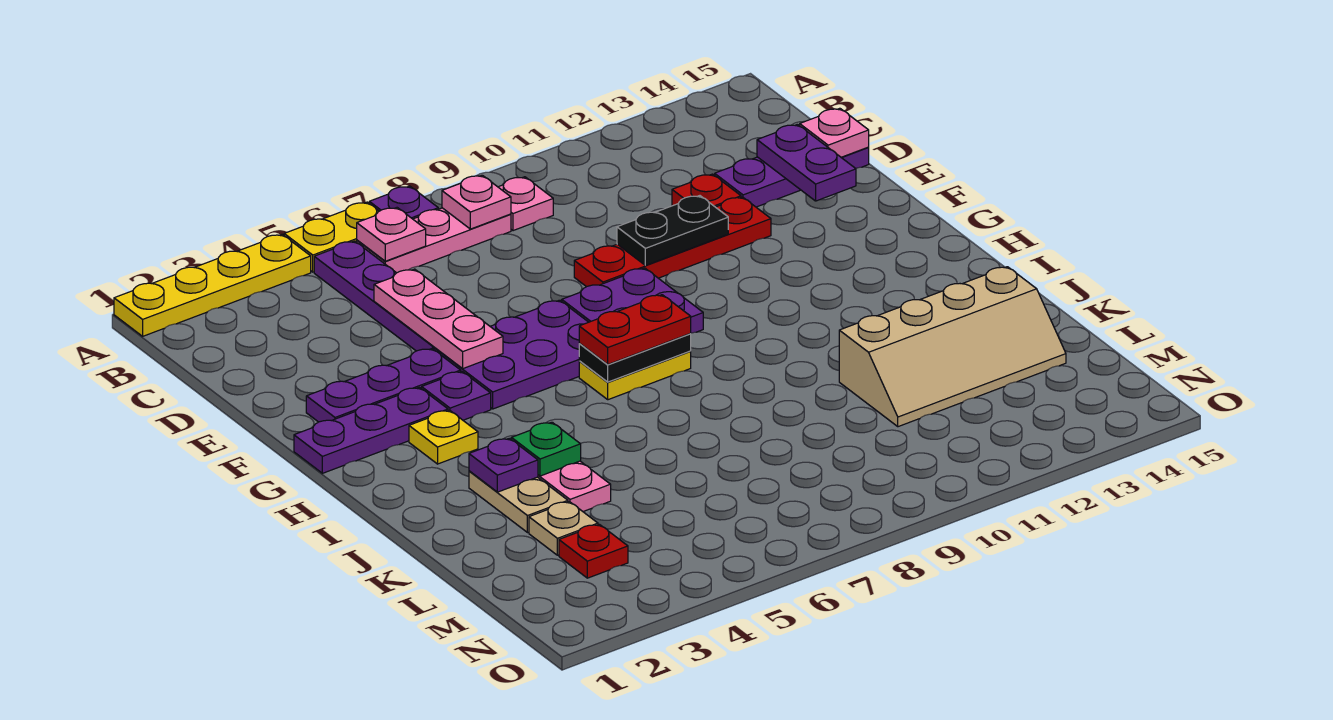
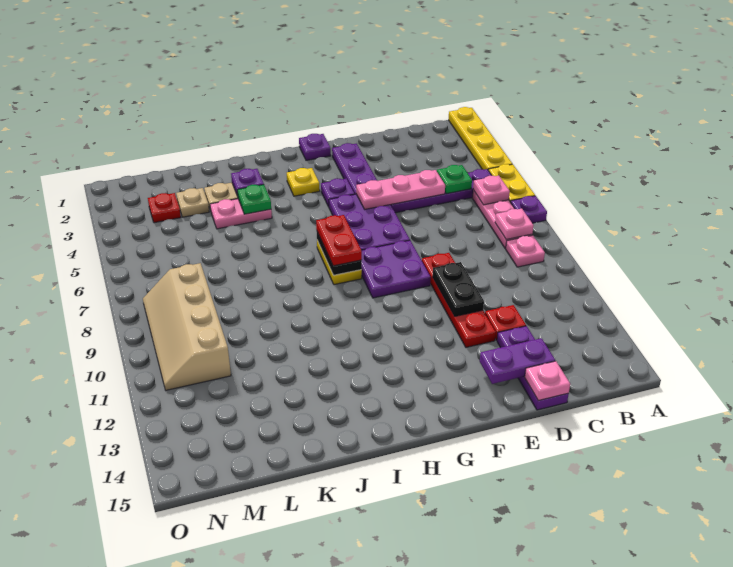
none -> green plate C5 level 2
purple plate G1:G3 level 1 -> purple plate G1 level 1
tan slope K11:L14 level 1 top K -> tan slope M8:N11 level 1 top M

